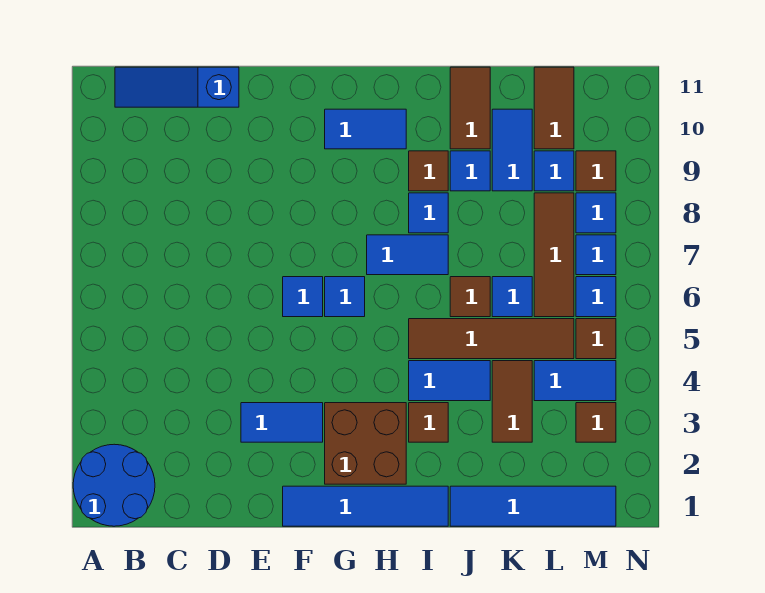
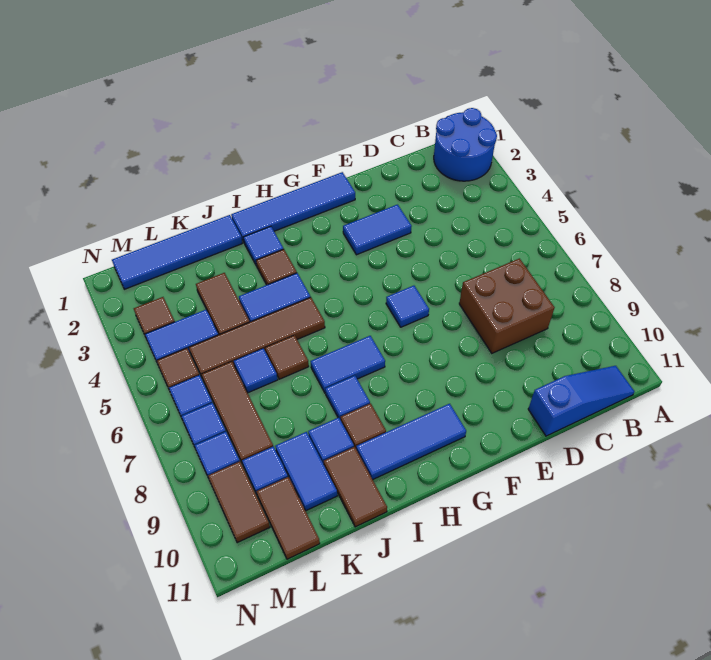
brown brick G2:H3 level 1 -> brown brick C7:D8 level 1
blue tile G6 level 1 -> blue tile I2 level 1
blue tile G10:H10 level 1 -> blue tile G10:I10 level 1
brown tile M9 level 1 -> brown tile M9:M10 level 1

